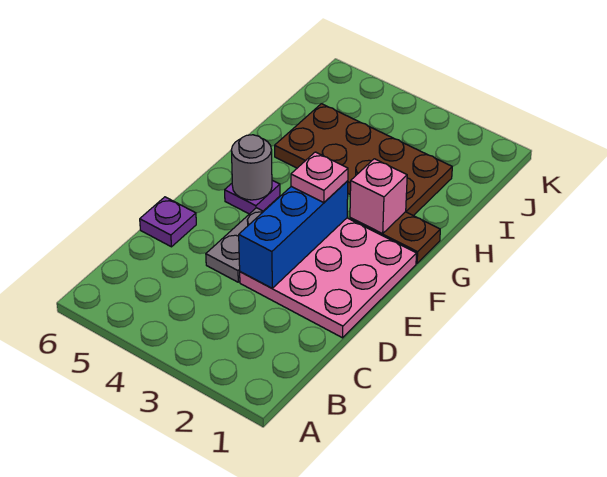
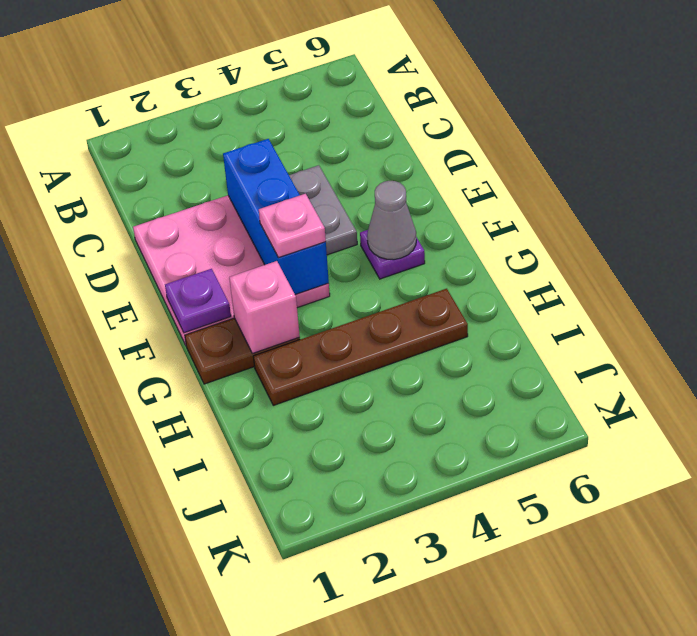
purple plate D6 level 1 -> purple plate F1 level 2
grey round brick F5 level 2 -> grey cone F5 level 2
brown plate H2:I5 level 1 -> brown plate H2:H5 level 1

